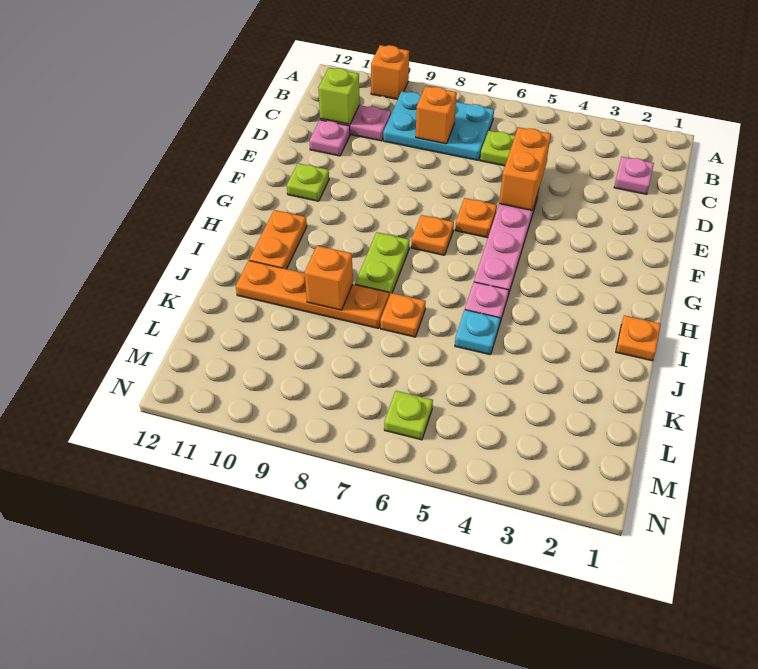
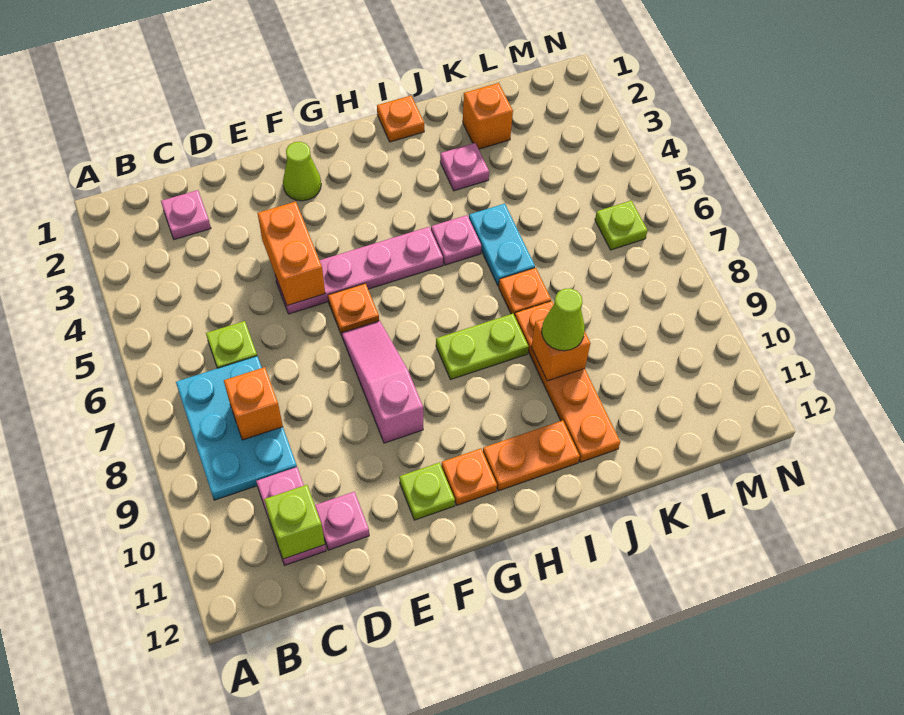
orange brick A10 level 1 -> orange brick K2 level 1
orange brick D5:E5 level 2 -> orange brick E4:E5 level 2
none -> lime cone F2 level 1
none -> pink slope F7:F9 level 1 top 9
orange plate G7 level 1 -> orange plate G11 level 1
none -> pink plate J3 level 1
cyan plate J5 level 1 -> cyan plate J5:J6 level 1
none -> lime cone J9 level 3

